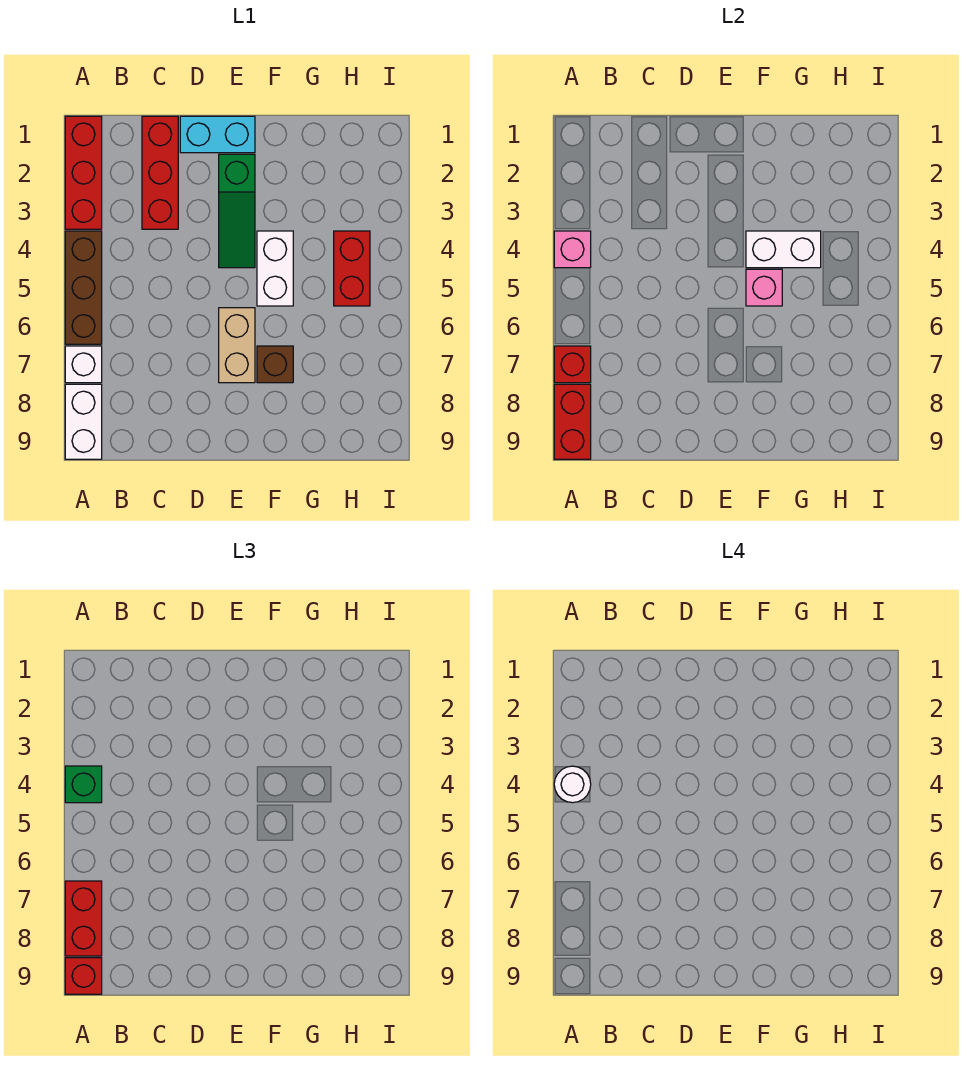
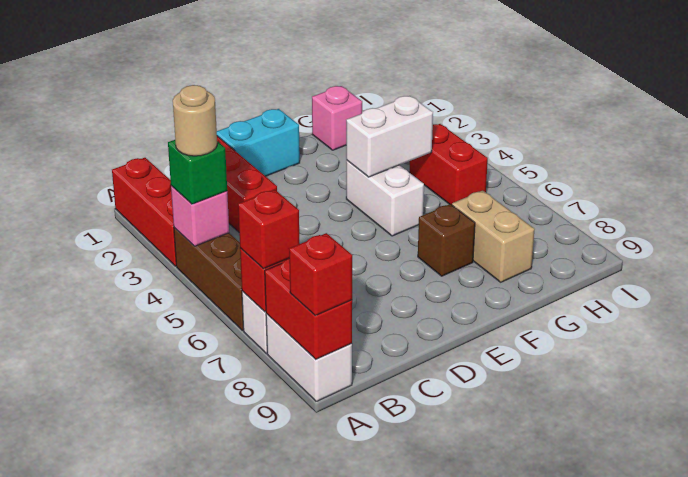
white round brick A4 level 4 -> tan round brick A4 level 4
red brick A7:A8 level 3 -> red brick A7 level 3
green slope E2:E4 level 1 top 2 -> none
tan brick E6:E7 level 1 -> tan brick G7:G8 level 1
pink brick F5 level 2 -> pink brick G1 level 1

